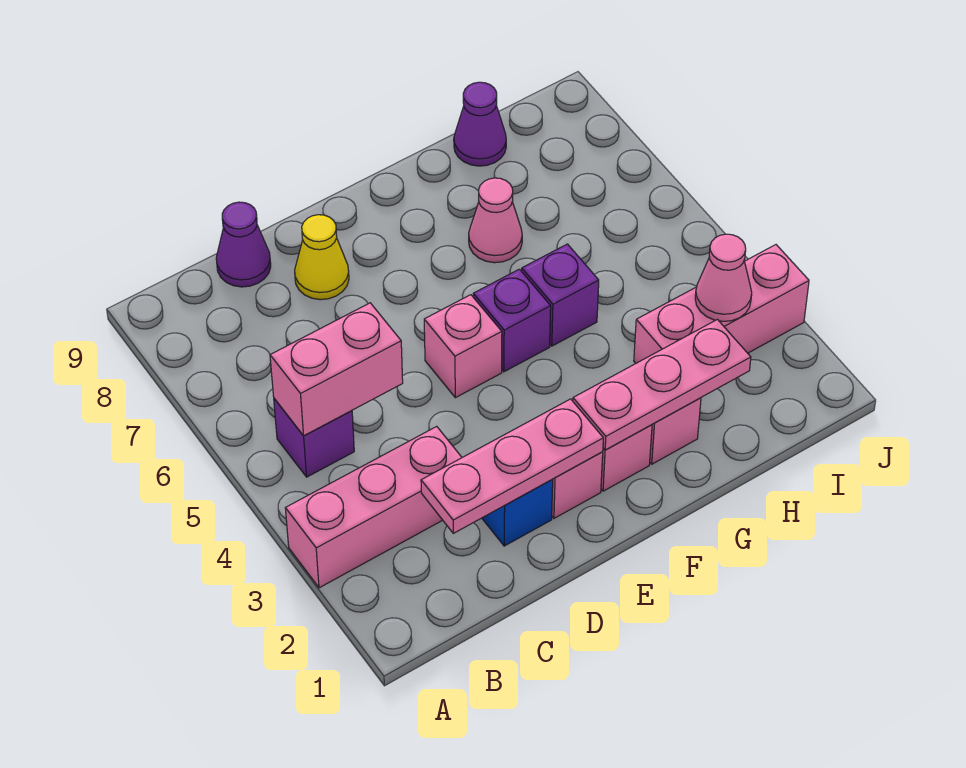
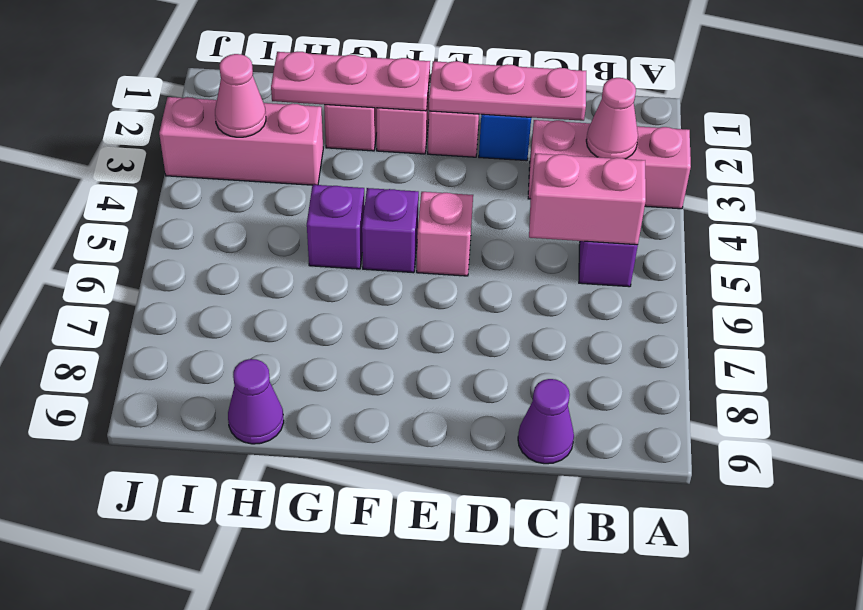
yellow cone D8 level 1 -> none
pink cone G7 level 1 -> pink cone B3 level 2

